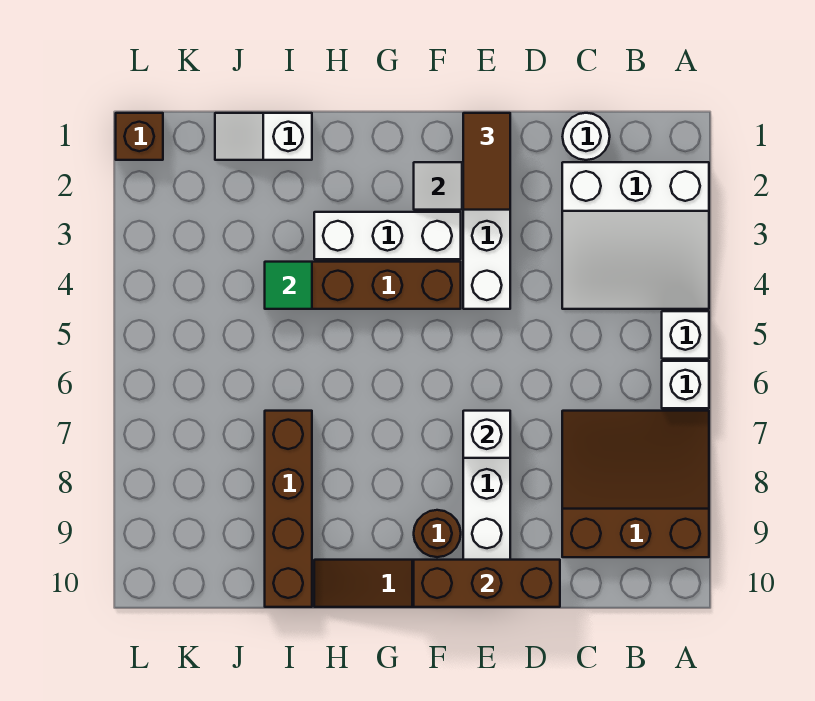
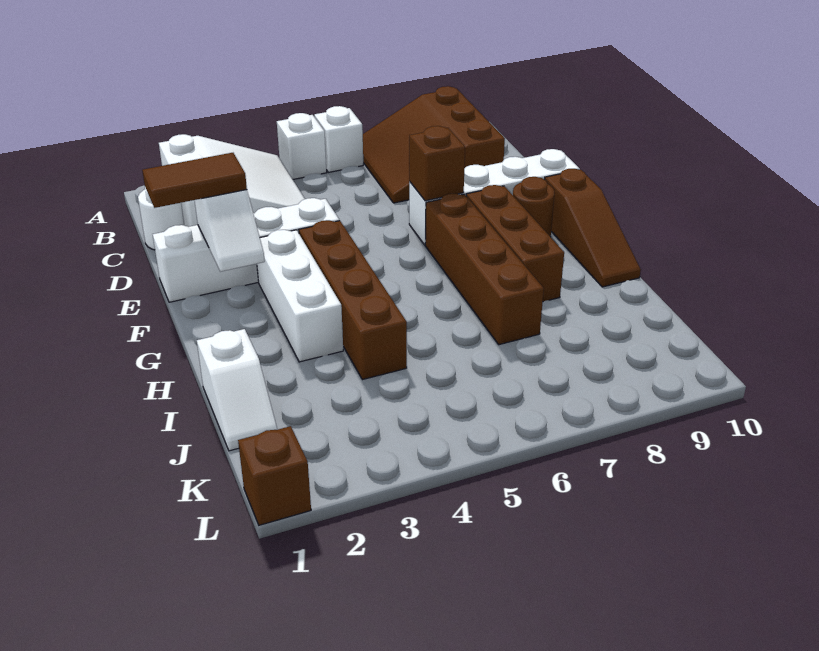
brown brick D10:F10 level 2 -> brown brick F8:H8 level 1
white brick E7 level 2 -> brown brick E7 level 2
green tile I4 level 2 -> none
brown brick I7:I10 level 1 -> brown brick F7:I7 level 1

